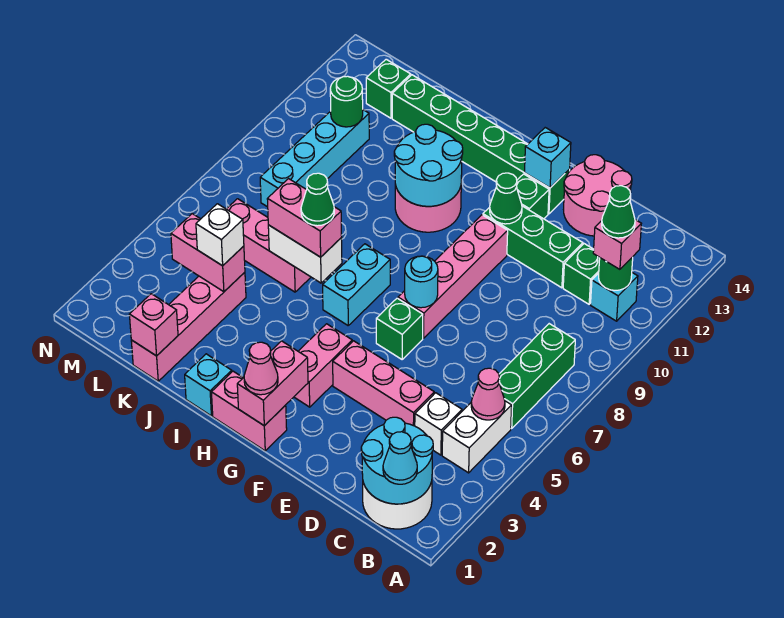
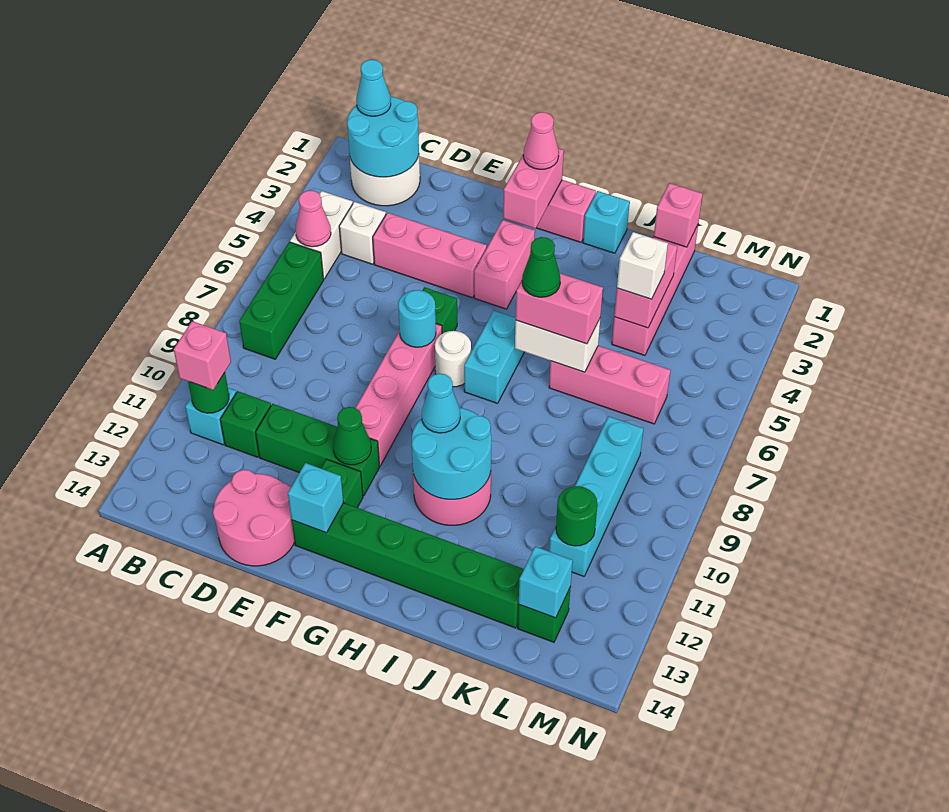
green cone B11 level 4 -> none
none -> white round brick G7 level 1
none -> cyan cone H10 level 3
pink brick K4:L4 level 2 -> pink brick K3:K4 level 2
none -> cyan brick L13 level 2

